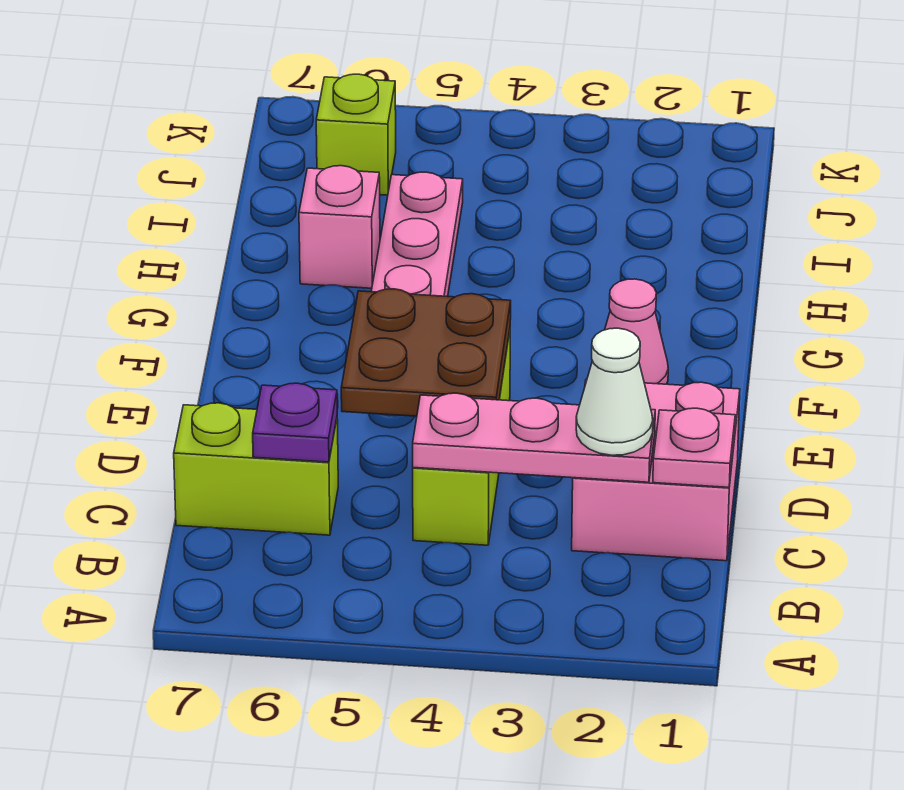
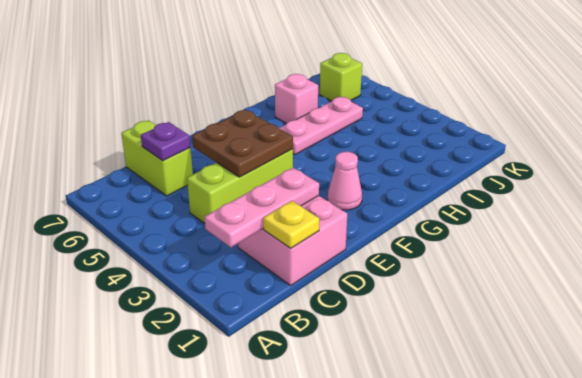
pink plate C1 level 2 -> yellow plate C1 level 2
pink plate C2:C4 level 2 -> pink plate B2:D2 level 2
white cone C2 level 3 -> none

